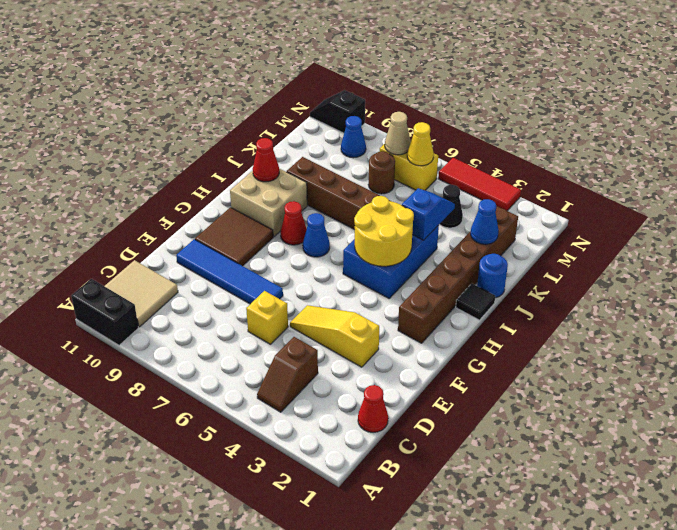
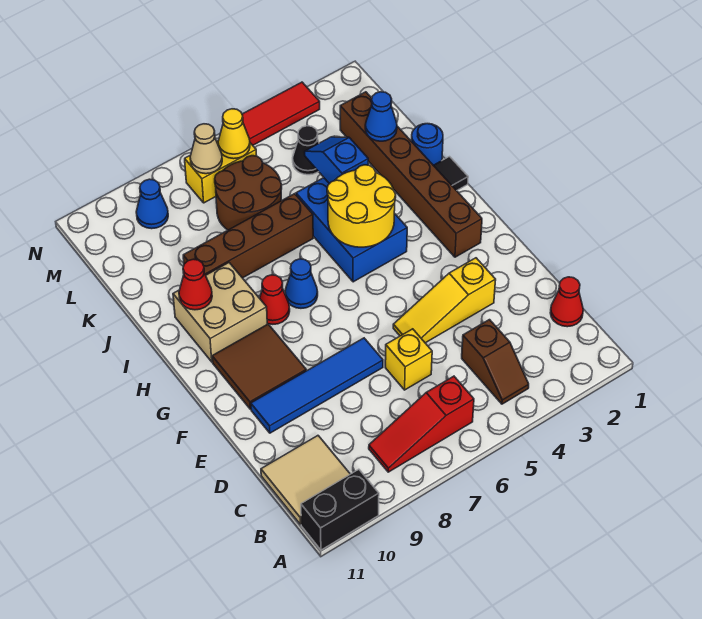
none -> red slope B6:B8 level 1 top 6
brown round brick L7 level 1 -> brown round brick K6:L7 level 1
black slope N10:N11 level 1 top 10 -> none

